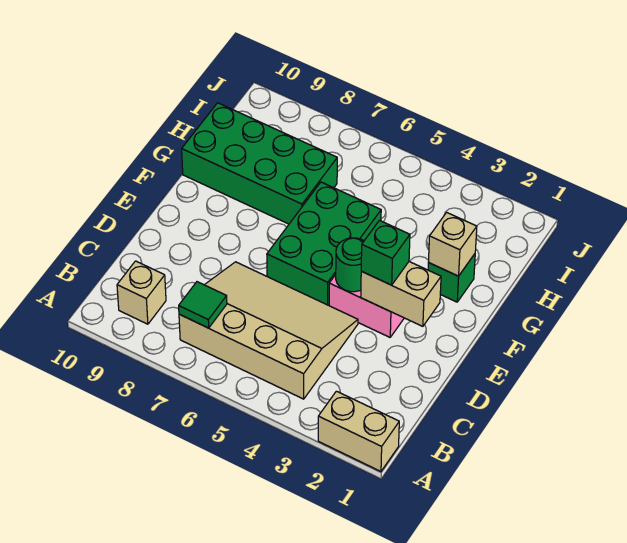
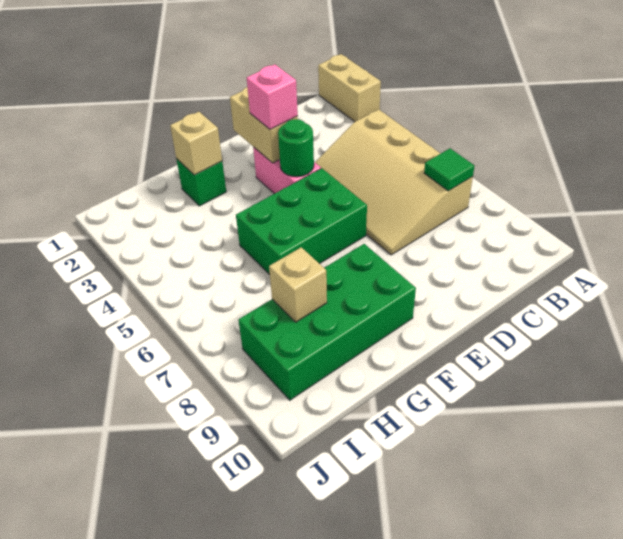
tan brick B9 level 1 -> tan brick H8 level 2
green brick E3 level 3 -> pink brick E3 level 3
green brick G7:H10 level 1 -> green brick F8:I9 level 1

